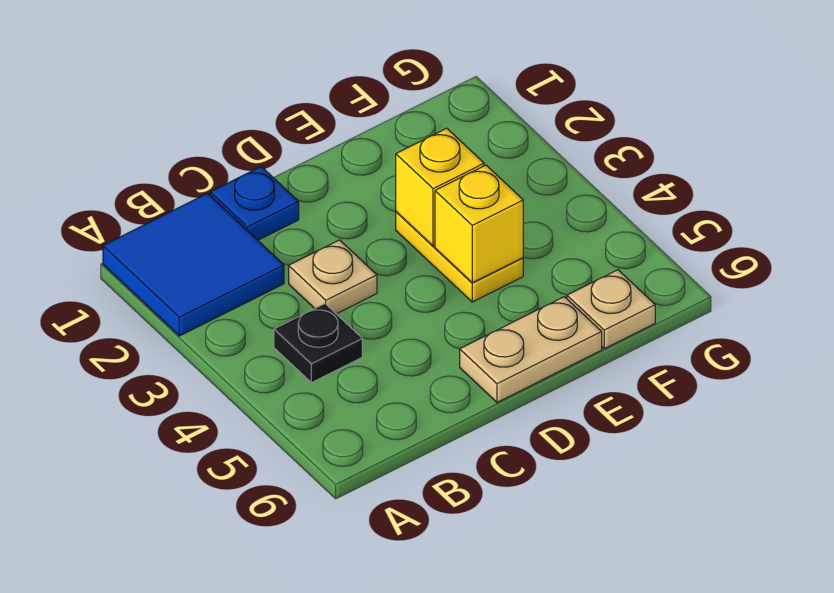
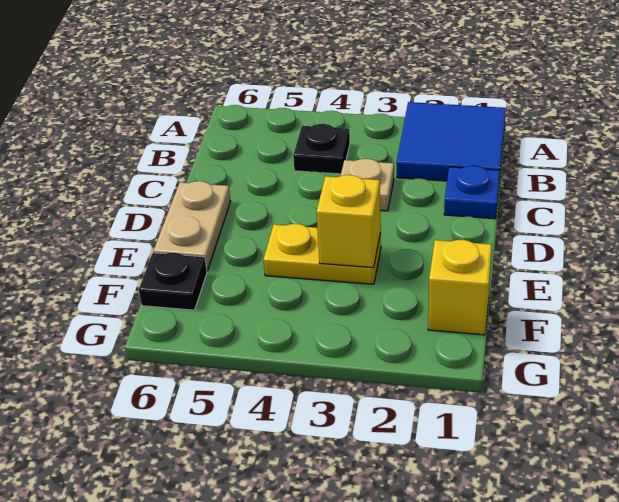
yellow brick E4 level 2 -> yellow brick F1 level 1
tan plate F6 level 1 -> black plate F6 level 1

